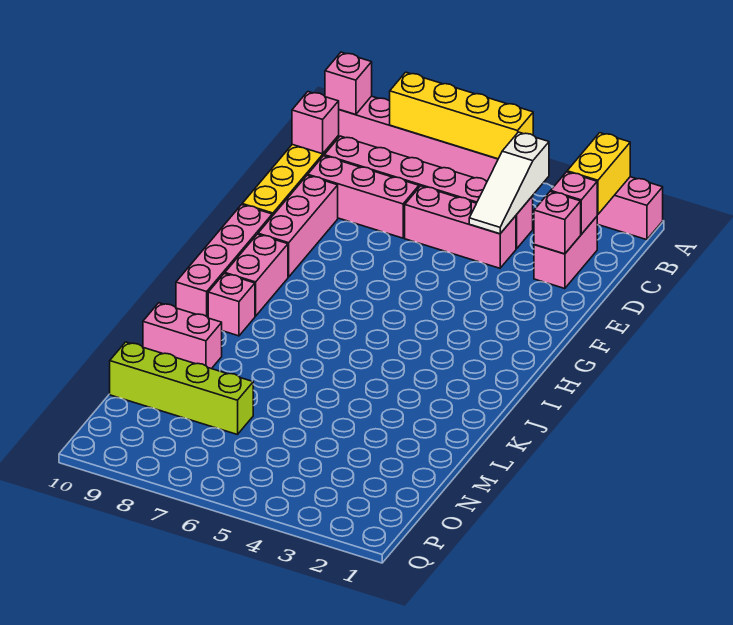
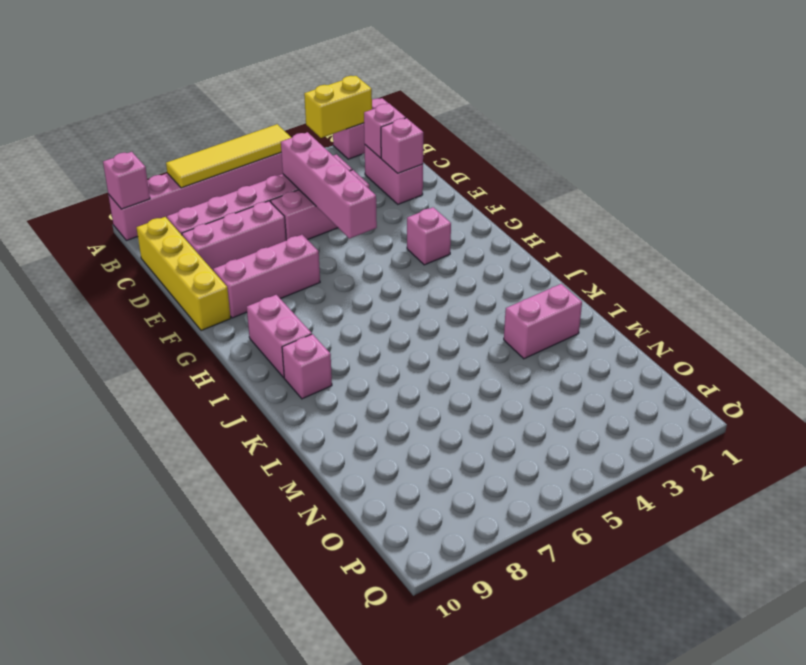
yellow brick A2:B2 level 2 -> yellow brick A2:A3 level 2
yellow brick A5:A8 level 2 -> yellow tile A5:A8 level 2
white slope B4:D4 level 2 top B -> none
pink brick C10 level 2 -> pink brick G3 level 1
pink brick E9:G9 level 1 -> pink brick F7:F9 level 1
pink brick G10:J10 level 1 -> pink brick C5:F5 level 2
pink brick L9:L10 level 1 -> pink brick L2:L3 level 1
lime brick N7:N10 level 1 -> none

